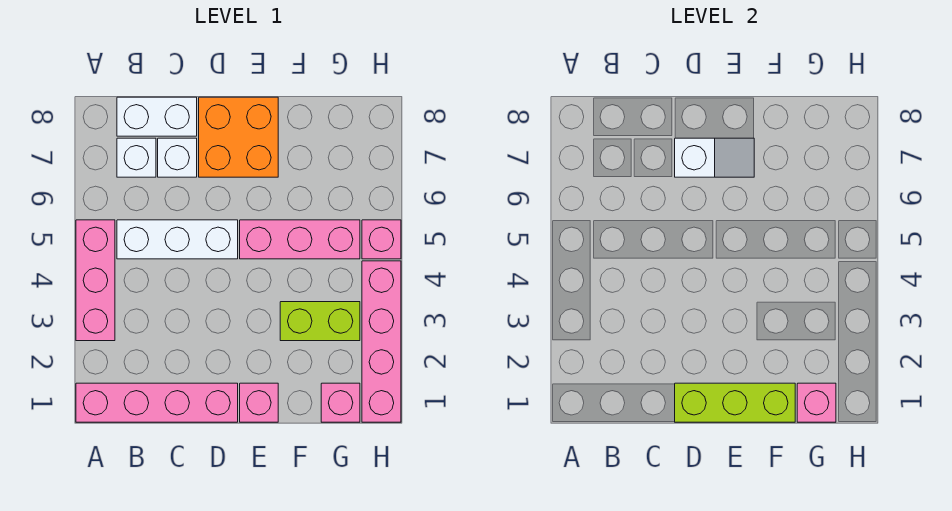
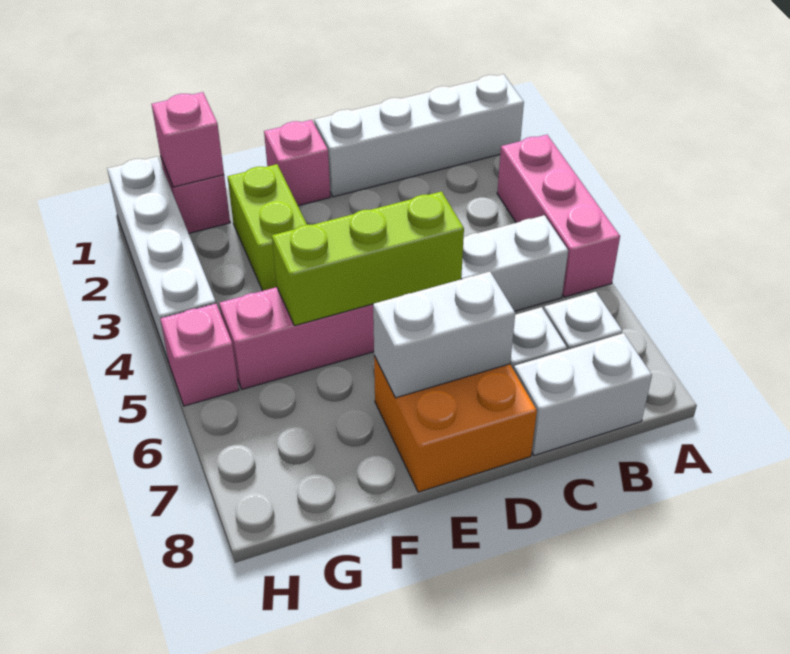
pink brick A1:D1 level 1 -> white brick A1:D1 level 1
lime brick D1:F1 level 2 -> lime brick D5:F5 level 2
white slope D7:E7 level 2 top D -> white brick D7:E7 level 2
lime brick F3:G3 level 1 -> lime brick F2:F3 level 1
pink brick H1:H4 level 1 -> white brick H1:H4 level 1

